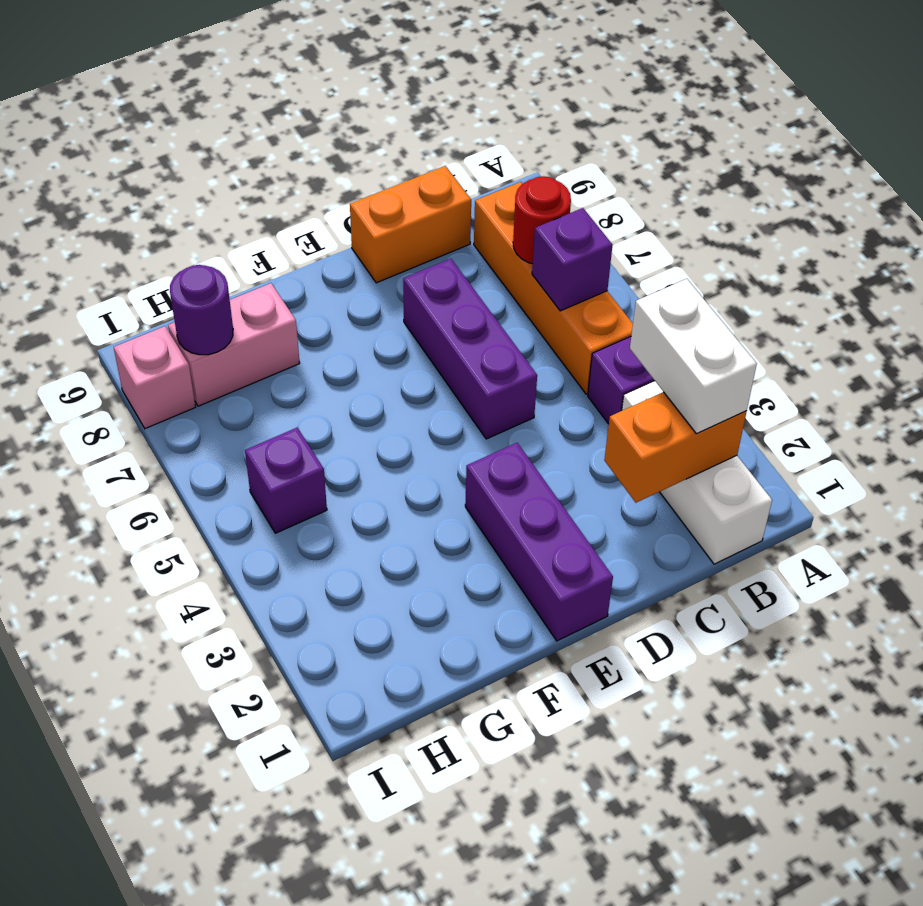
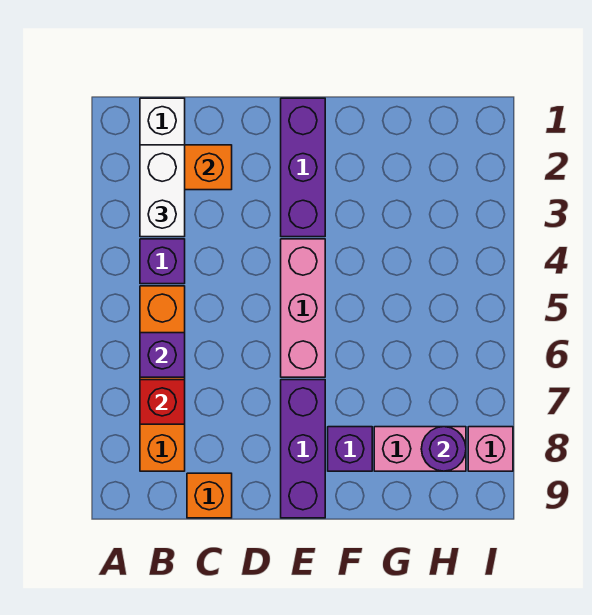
red round brick B7 level 2 -> red brick B7 level 2
orange brick C9:D9 level 1 -> orange brick C9 level 1
purple brick D5:D7 level 1 -> purple brick E7:E9 level 1
none -> pink brick E4:E6 level 1
purple brick H5 level 1 -> purple brick F8 level 1

